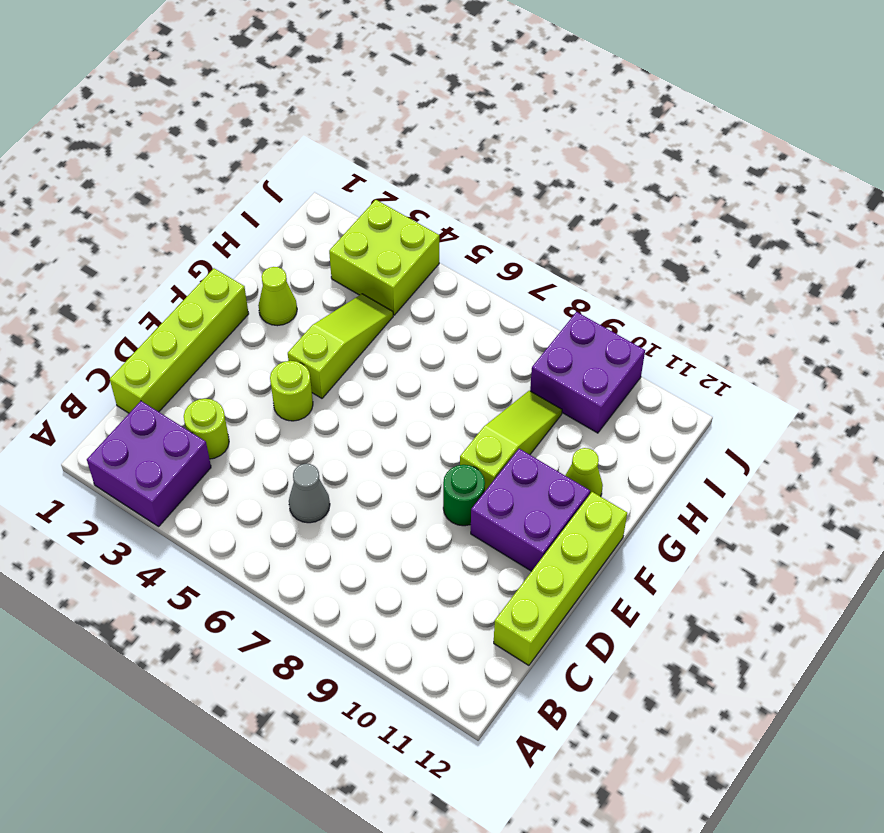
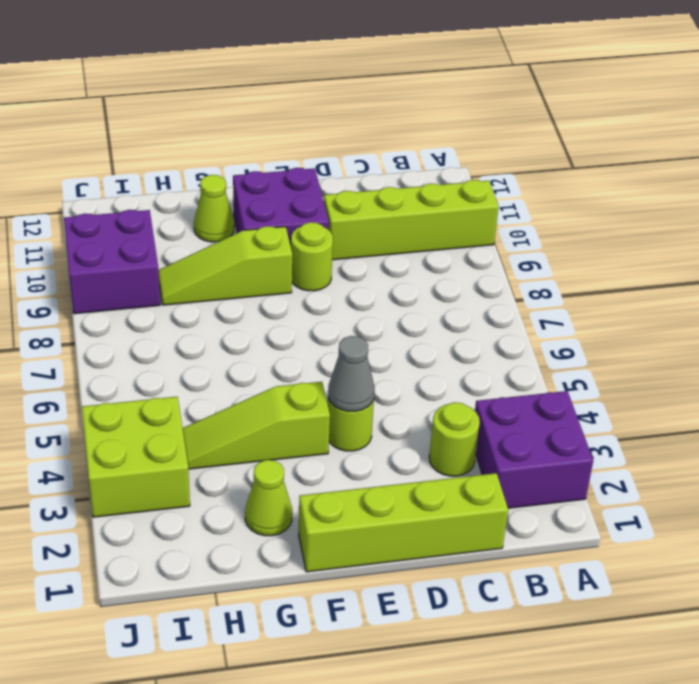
grey cone C6 level 1 -> grey cone E4 level 2
lime brick C12:F12 level 1 -> lime brick A10:D10 level 1
green round brick E9 level 1 -> lime round brick E9 level 1

